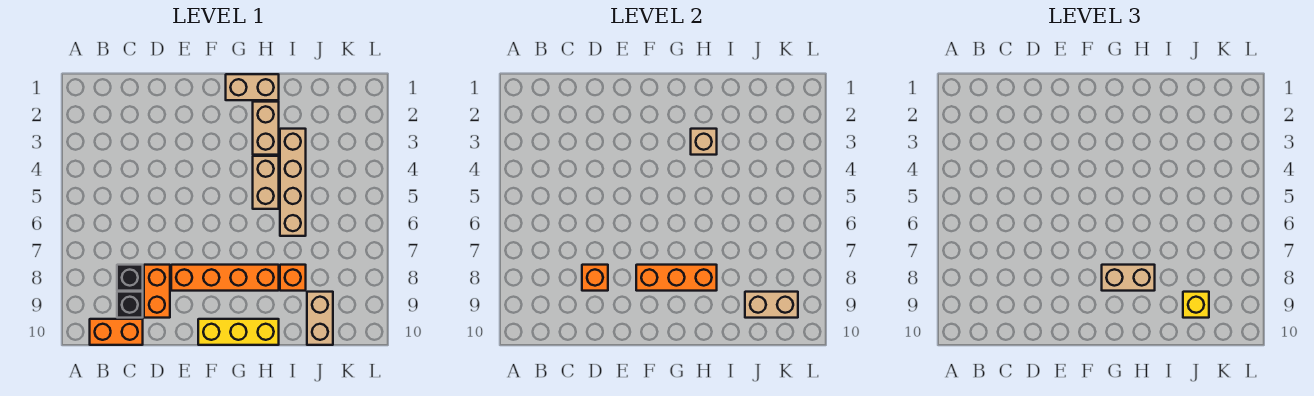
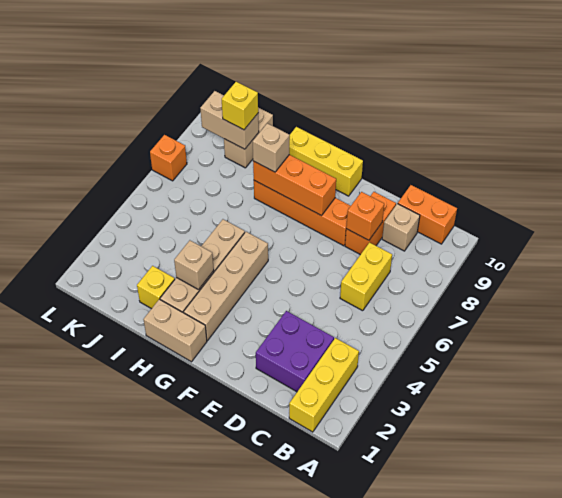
none -> yellow brick B1:B3 level 1
none -> purple brick C2:D3 level 1
none -> yellow brick C6:C7 level 1
black brick C8 level 1 -> none
black brick C9 level 1 -> tan brick C9 level 1
tan brick G8:H8 level 3 -> tan brick H8 level 3
none -> yellow brick I2 level 1
tan brick I3:I6 level 1 -> tan brick G2:G5 level 1
orange brick I8 level 1 -> orange brick L7 level 1

